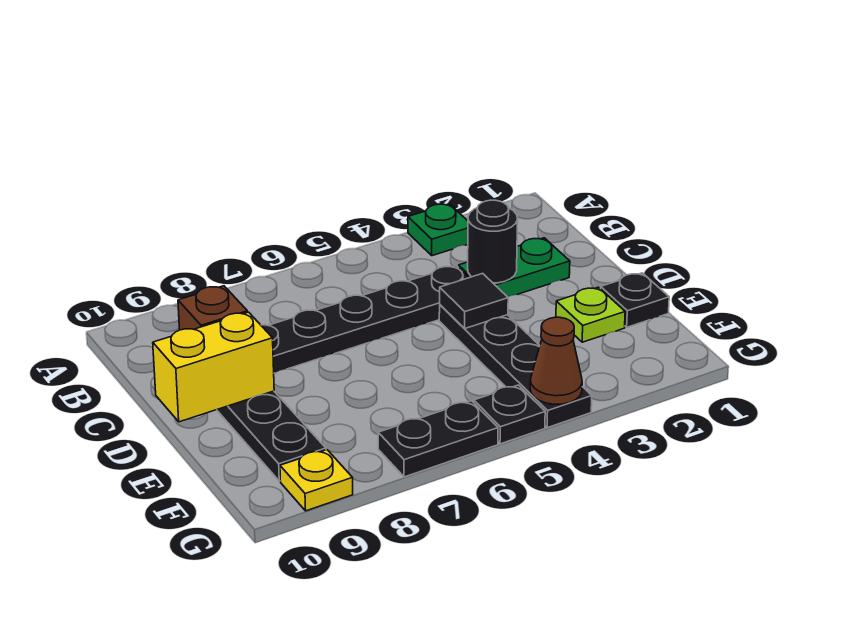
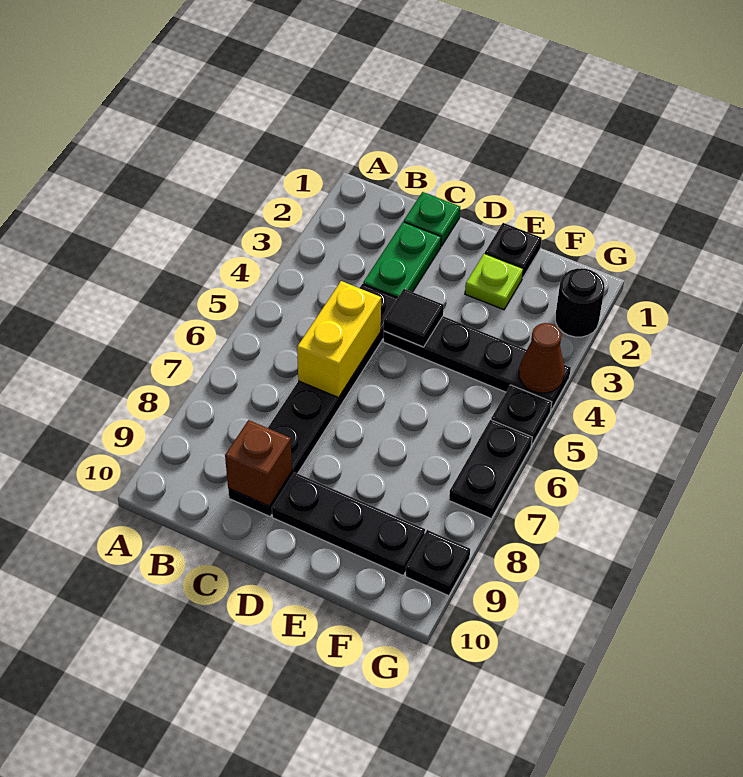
green plate A3 level 1 -> green plate C1 level 1
black round brick C3 level 2 -> black round brick G2 level 1
yellow brick D9:D10 level 2 -> yellow brick C5:C6 level 2
yellow plate G9 level 1 -> black plate G9 level 1

